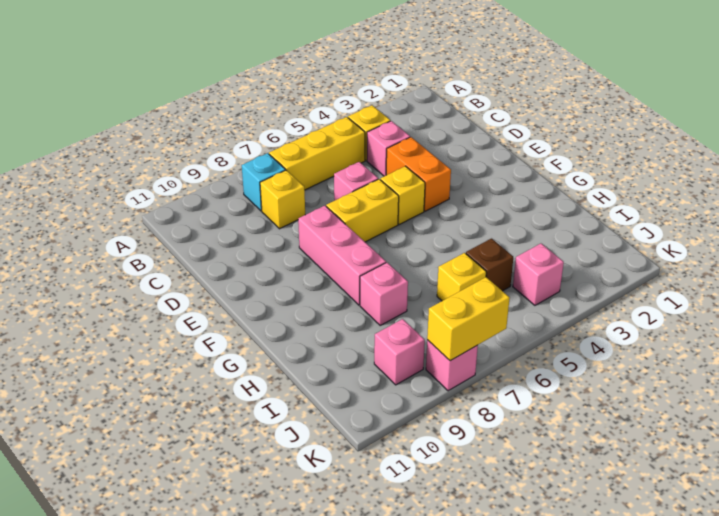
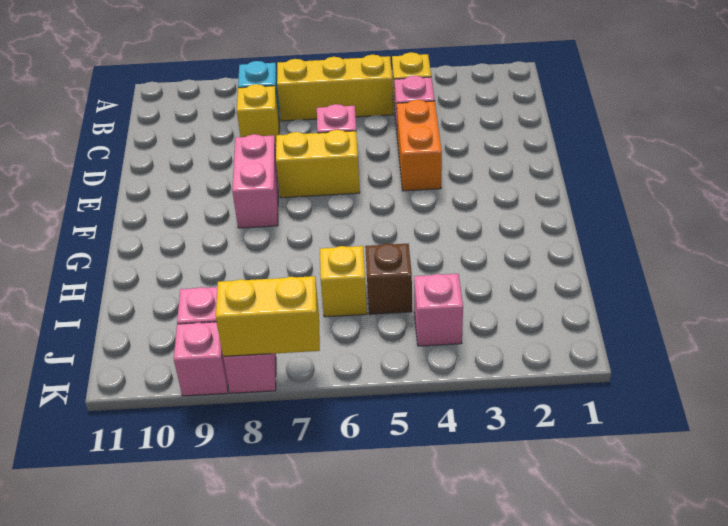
yellow brick E5 level 1 -> none
pink brick E8:G8 level 1 -> pink brick E8:F8 level 1
pink brick H8 level 1 -> pink brick K9 level 1

